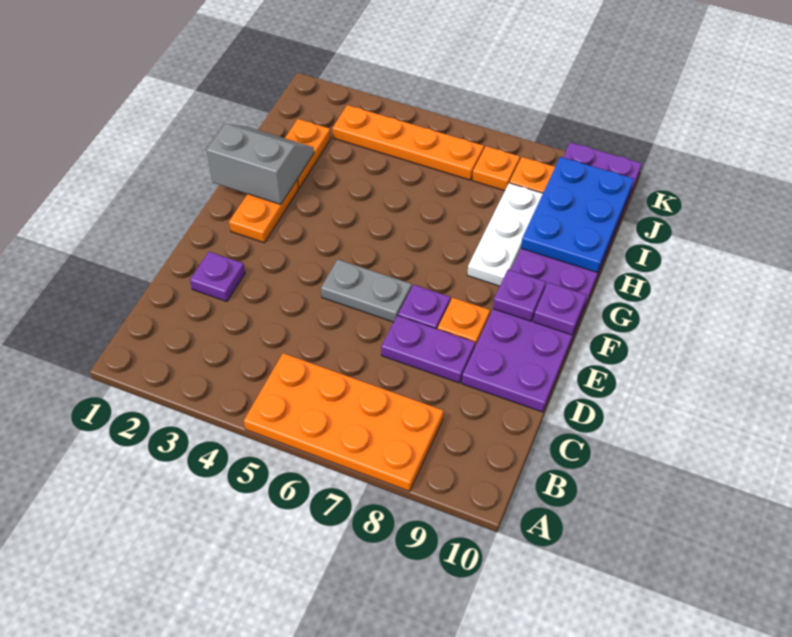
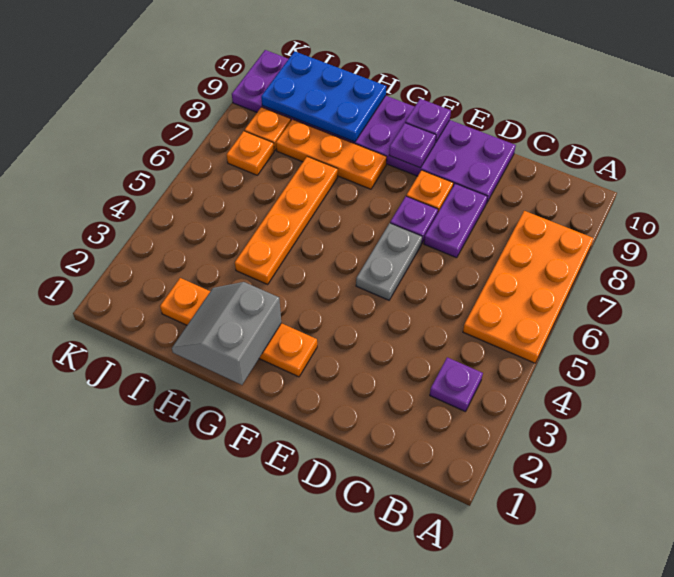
purple plate D2 level 1 -> purple plate B3 level 1
white plate G8:I8 level 1 -> orange plate G8:I8 level 1
orange plate J3:J6 level 1 -> orange plate H4:H7 level 1

